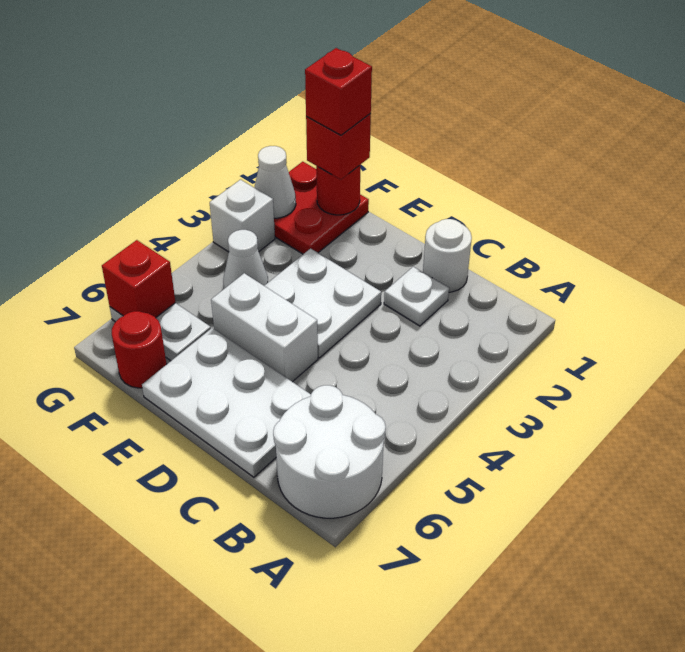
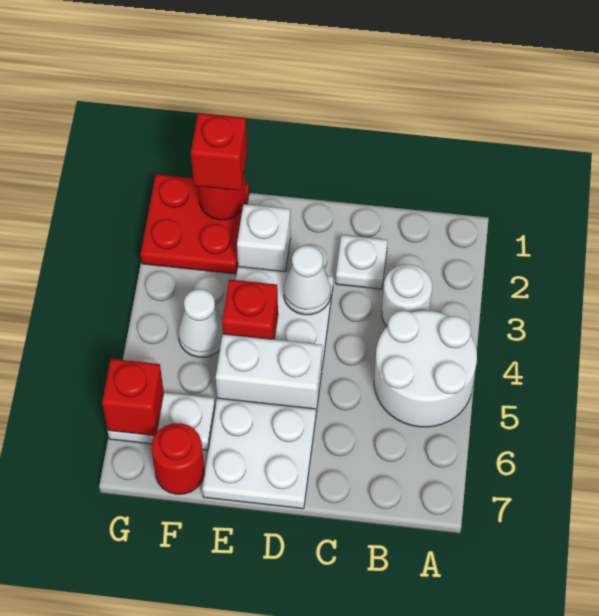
white round brick A6:B7 level 1 -> white round brick A4:B5 level 1
white round brick C1 level 1 -> white round brick B3 level 1
white plate C6:E7 level 1 -> white plate D6:E7 level 1
red brick F1 level 4 -> red brick E4 level 2
white cone G2 level 2 -> white cone D3 level 2
white brick G3 level 1 -> white brick E2 level 1

